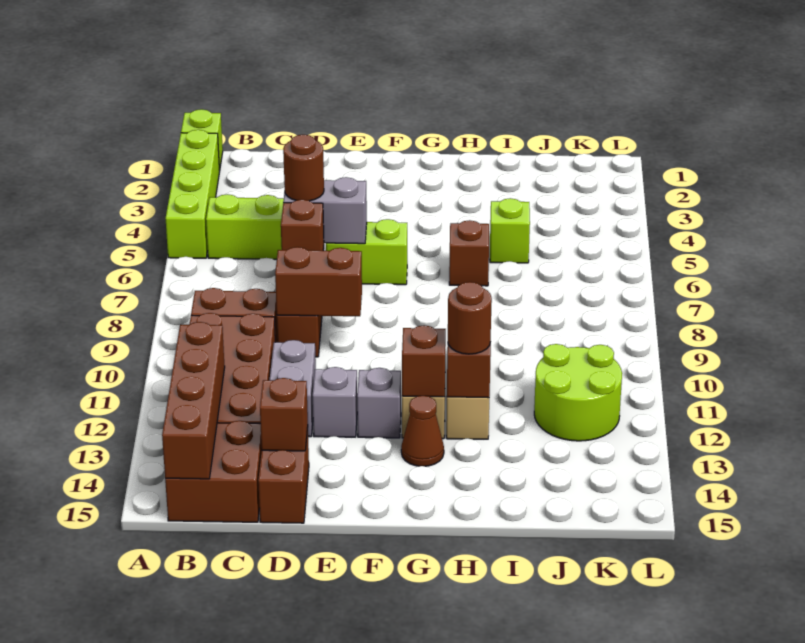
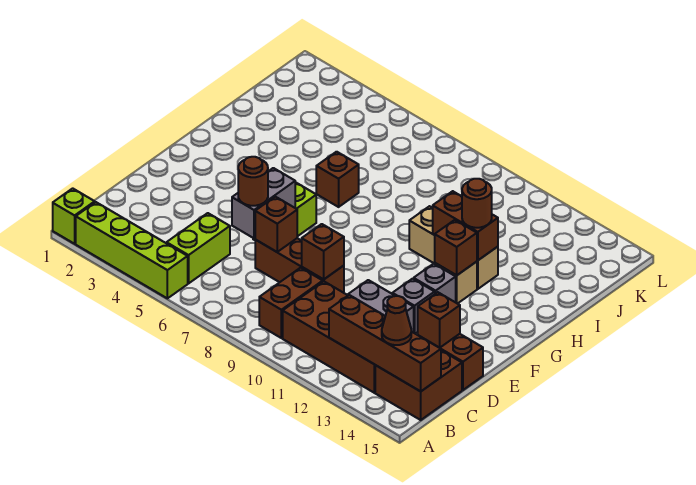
brown brick D9:E9 level 2 -> brown brick D9 level 2
brown cone G13 level 1 -> brown cone B14 level 3
lime brick I5 level 1 -> none
lime round brick J11:K12 level 1 -> none

